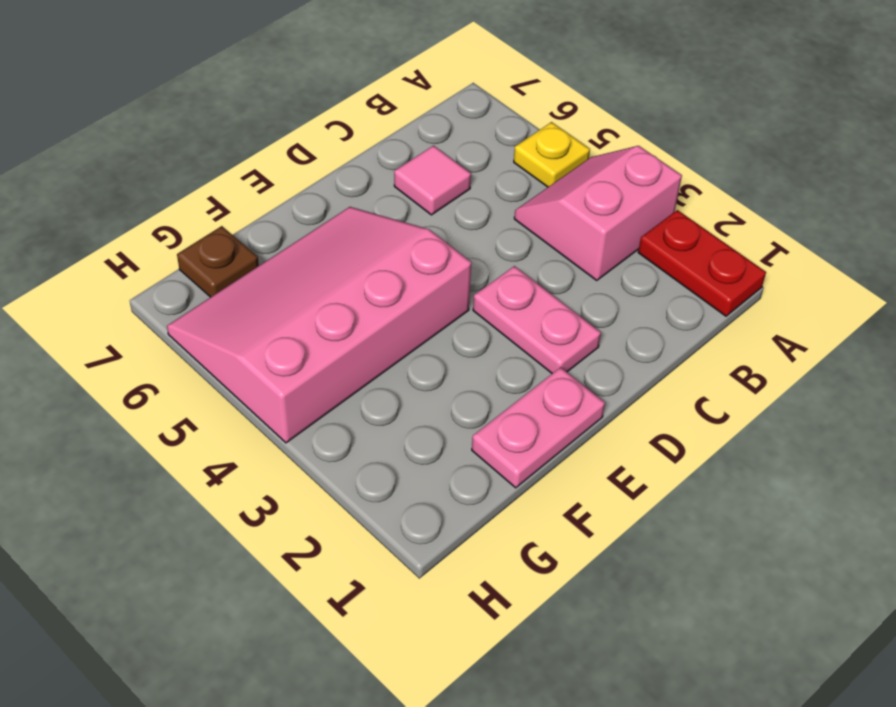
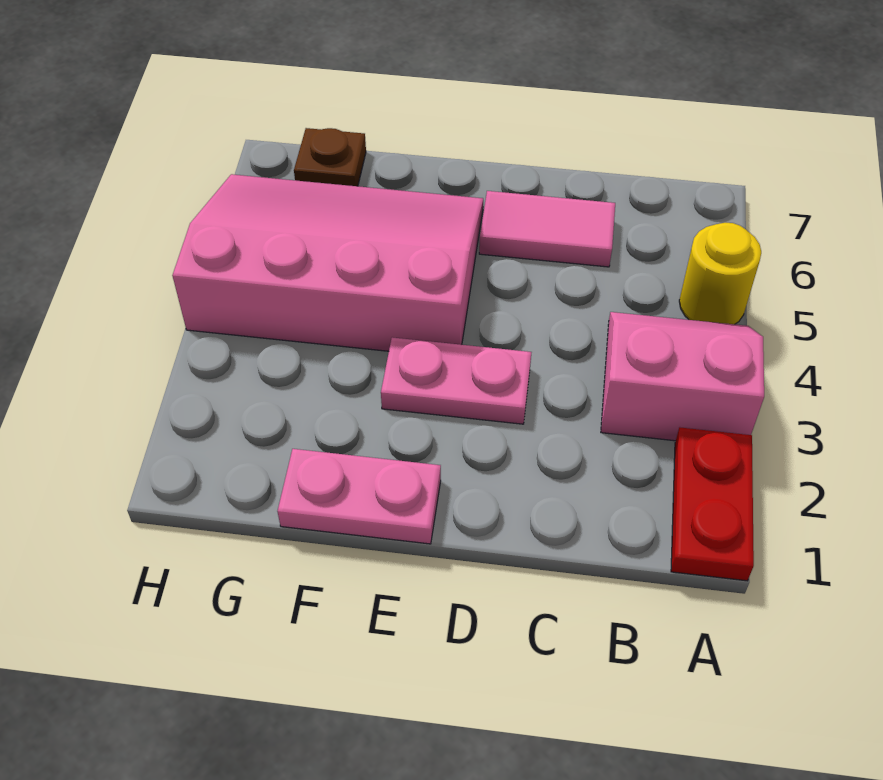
yellow plate A5 level 1 -> yellow round brick A5 level 1
pink tile C6 level 1 -> pink tile C6:D6 level 1
pink plate D2:D3 level 1 -> pink plate D3:E3 level 1

